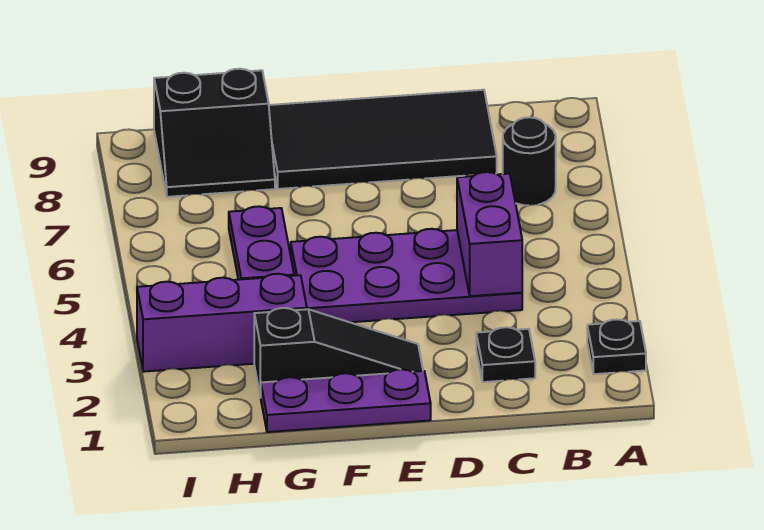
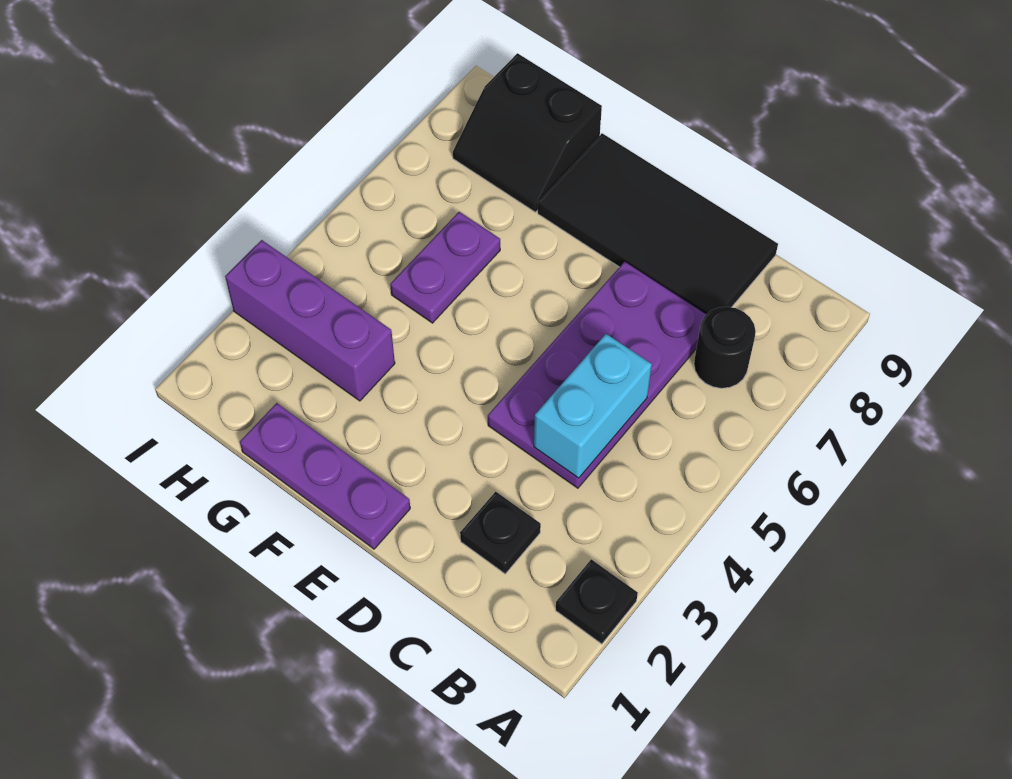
purple plate C4:F5 level 1 -> purple plate C4:D7 level 1
purple brick C4:C5 level 2 -> cyan brick C4:C5 level 2
black slope E2:G2 level 1 top G -> none

